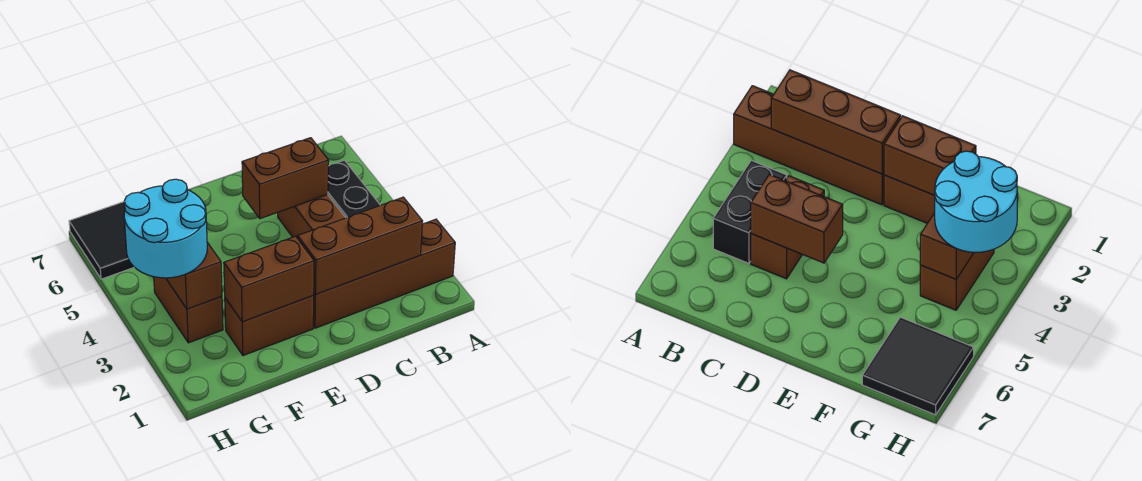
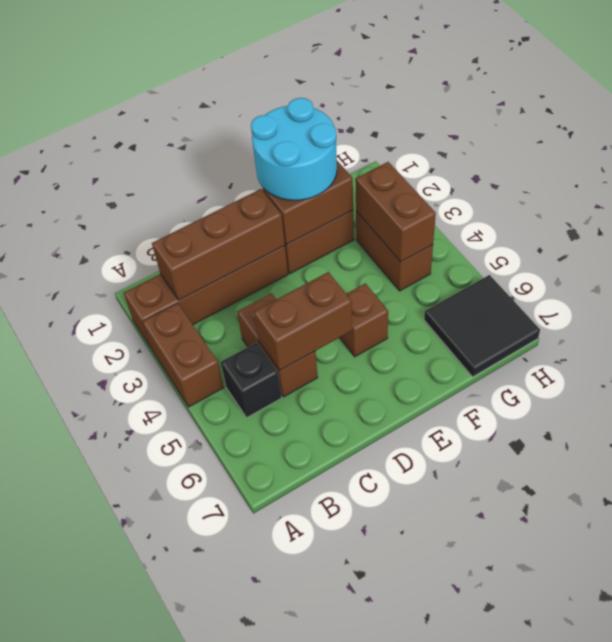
none -> brown brick A3:A4 level 1
black brick B4:B5 level 1 -> black brick B5 level 1
none -> brown brick E5 level 1
cyan round brick G3:H4 level 3 -> cyan round brick E1:F2 level 3

